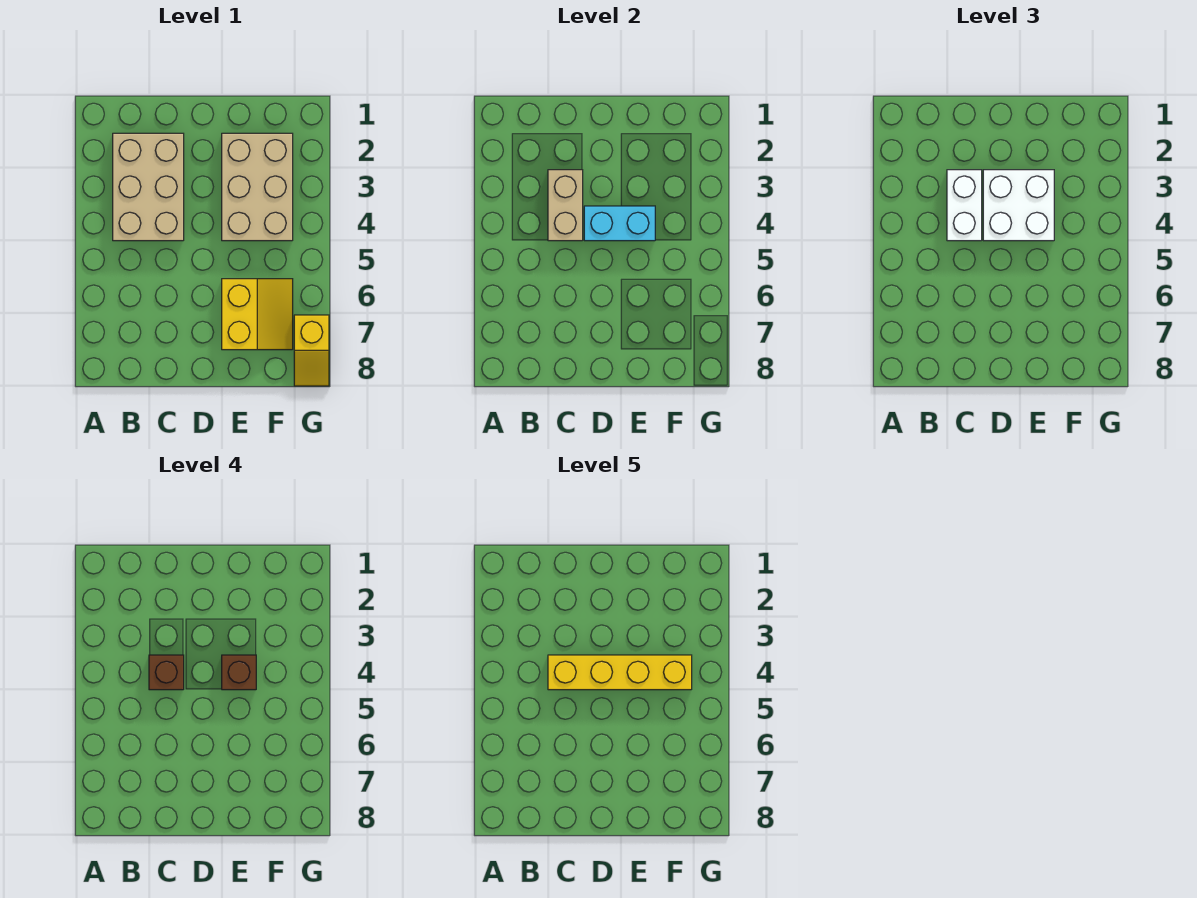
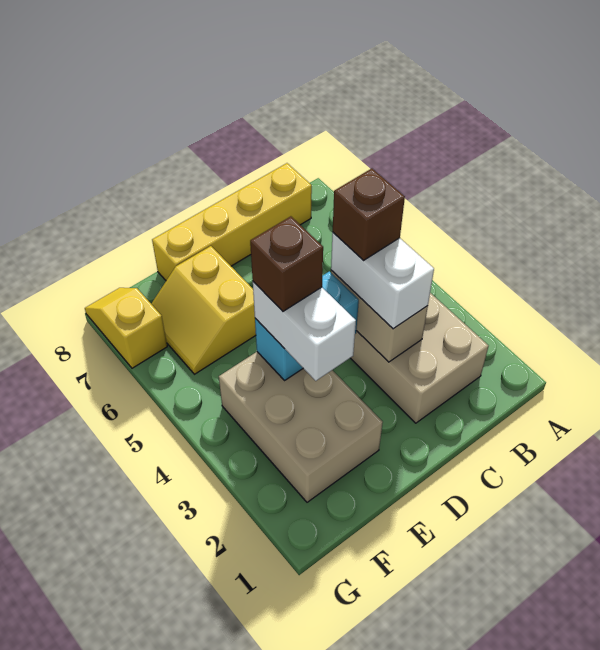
yellow brick C4:F4 level 5 -> yellow brick B8:E8 level 1
white brick D3:E4 level 3 -> white brick E3:E4 level 3

